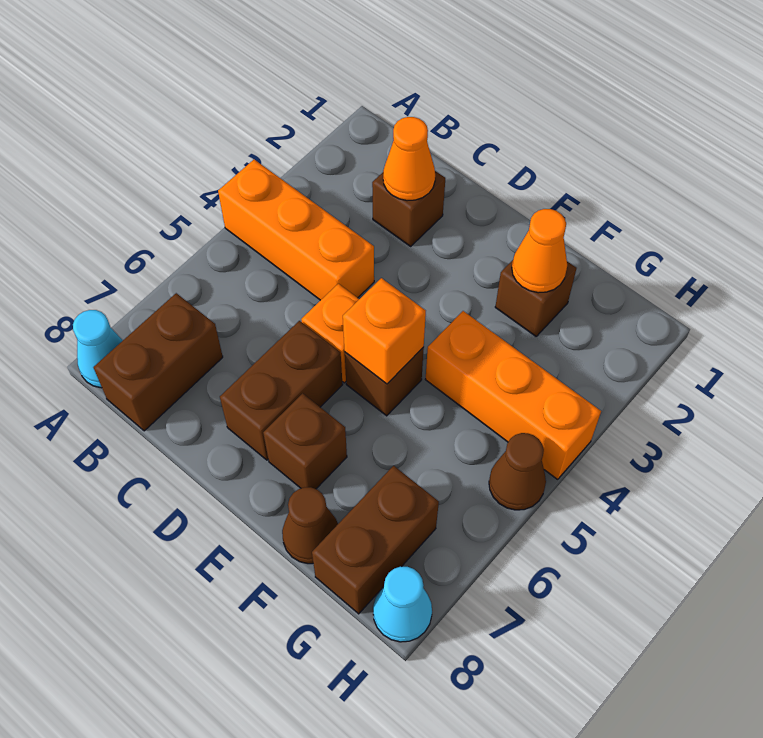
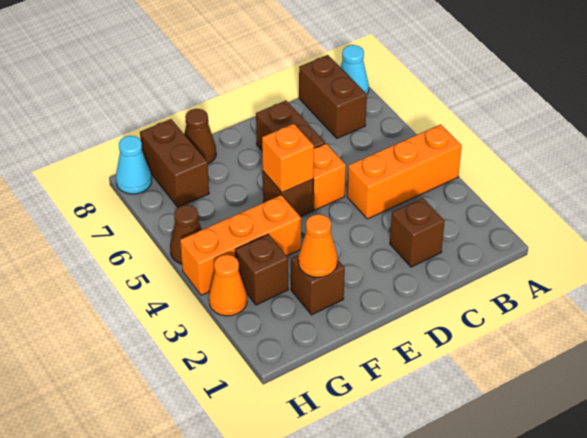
orange cone C2 level 2 -> orange cone H3 level 1
brown brick E7 level 1 -> brown brick G3 level 1

